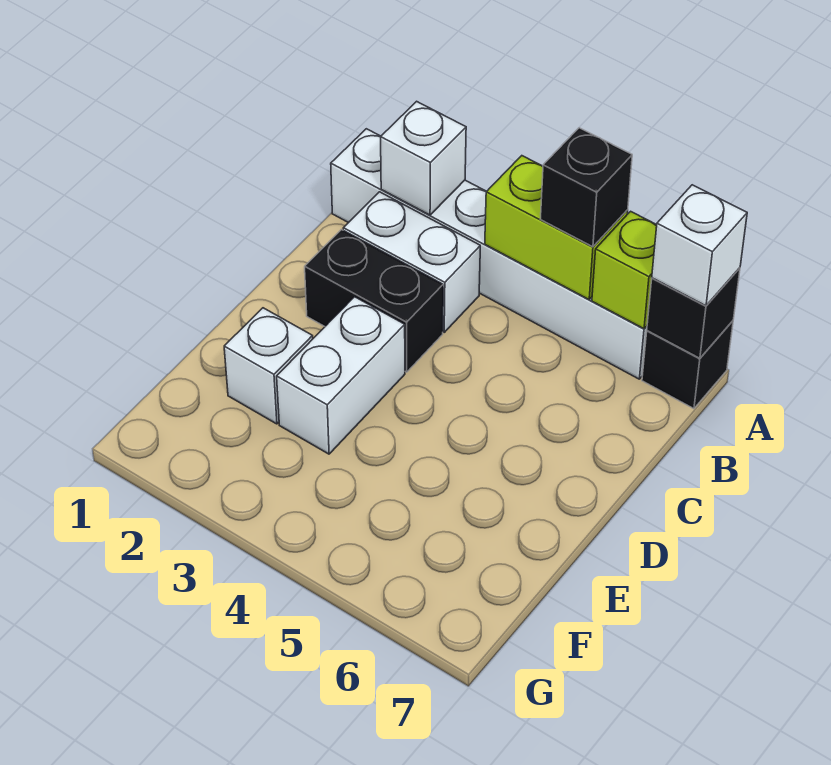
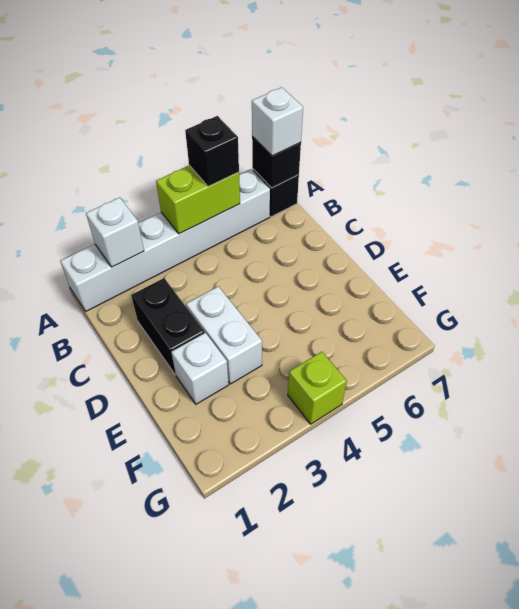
lime brick A6 level 2 -> lime brick G4 level 1
white brick B2:B3 level 1 -> none
black brick C2:C3 level 1 -> black brick C2:D2 level 1

